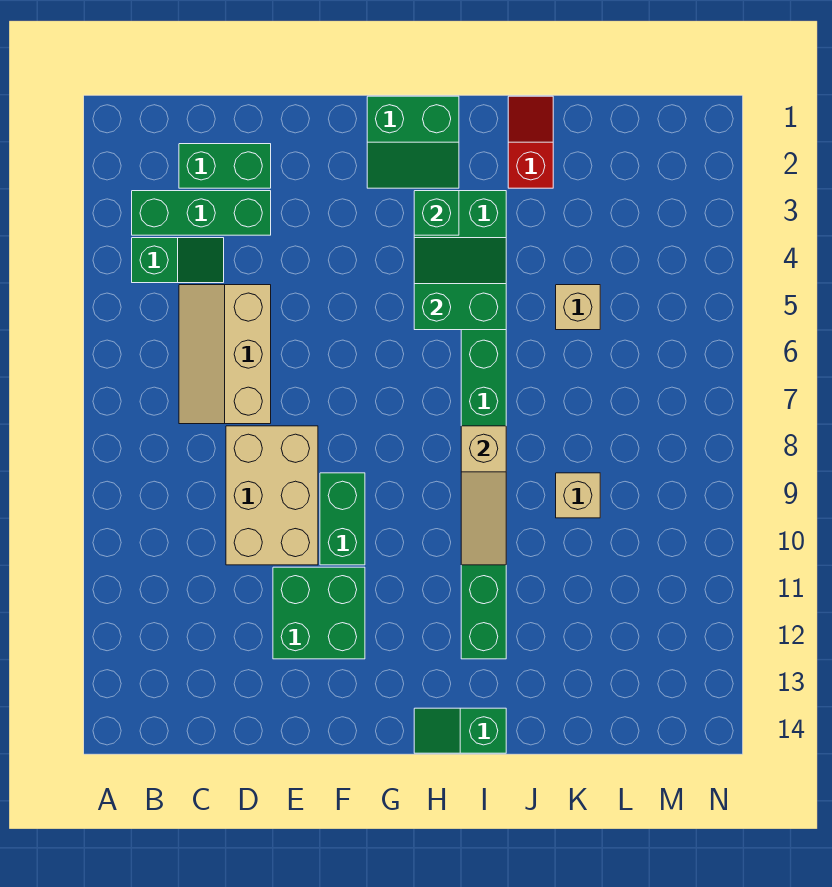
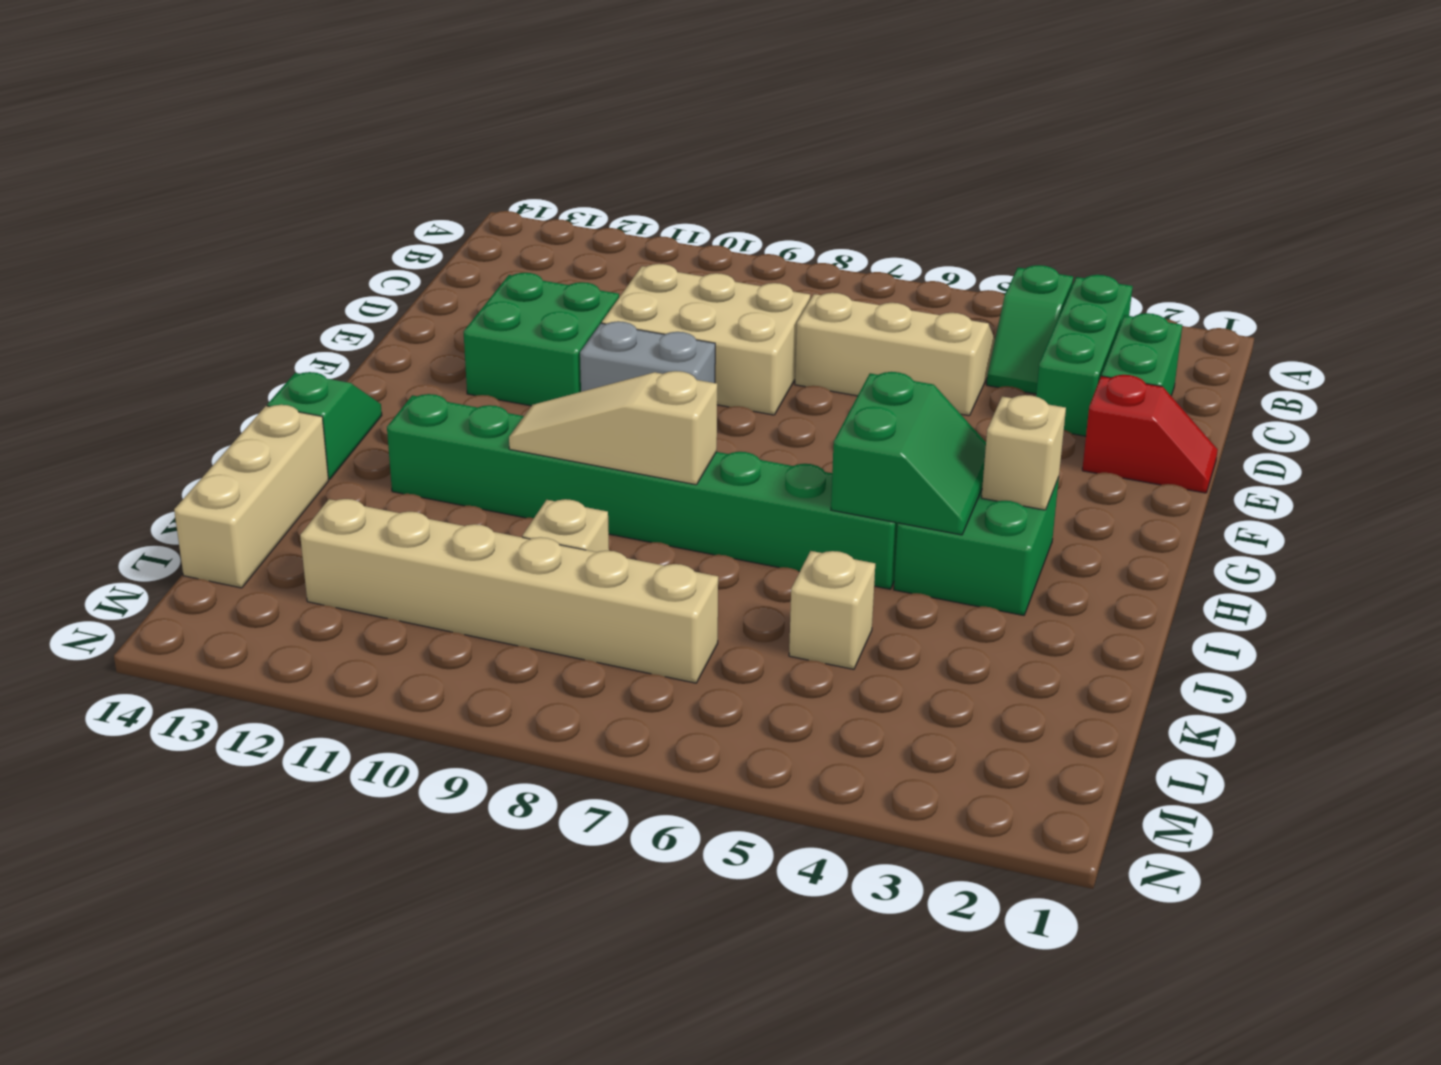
green brick F9:F10 level 1 -> grey brick F9:F10 level 1
green slope G1:H2 level 1 top 1 -> none
green brick H3 level 2 -> tan brick H3 level 2
red slope J1:J2 level 1 top 2 -> red slope E1:E2 level 1 top 2
none -> tan brick J14:L14 level 1
none -> tan brick L7:L12 level 1

